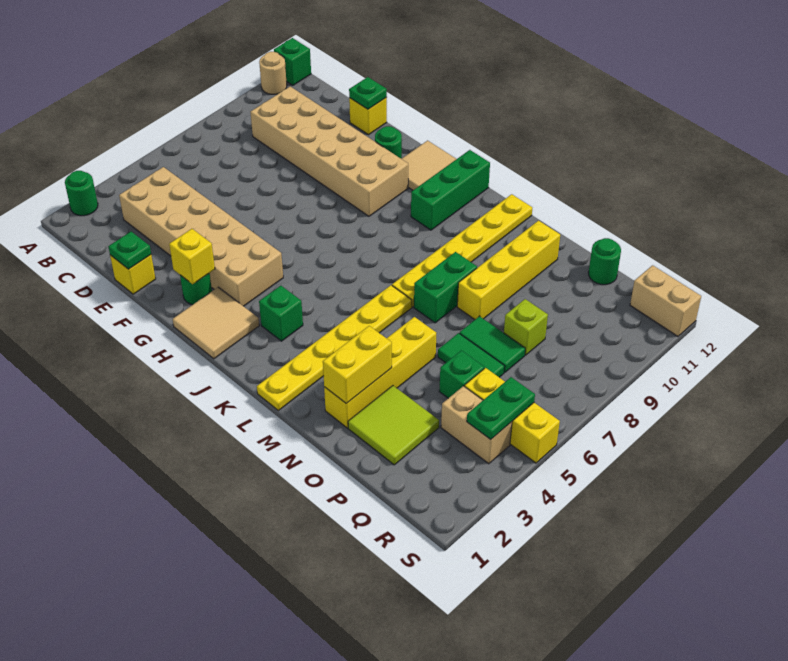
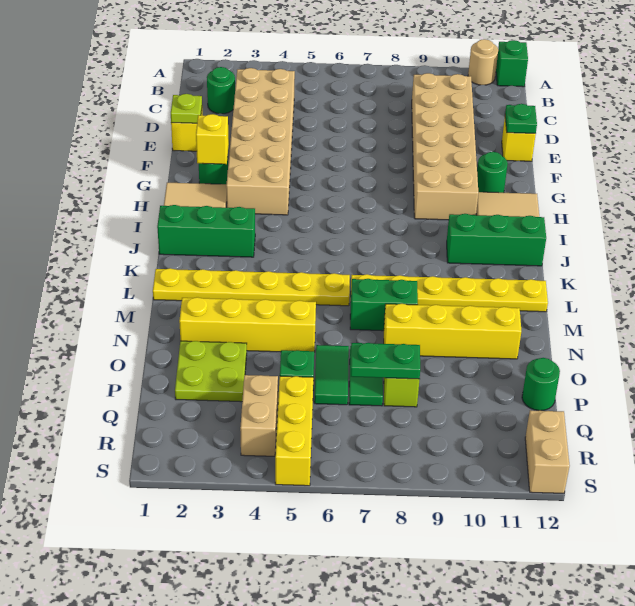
green round brick A2 level 1 -> green round brick C2 level 1
green plate E1 level 2 -> lime plate E1 level 2
green brick J3 level 1 -> green brick J1:J3 level 1
yellow brick N2:N3 level 2 -> none
lime tile O2:P3 level 1 -> lime plate O2:P3 level 1
green plate R4:R5 level 2 -> green plate P7:P8 level 2

